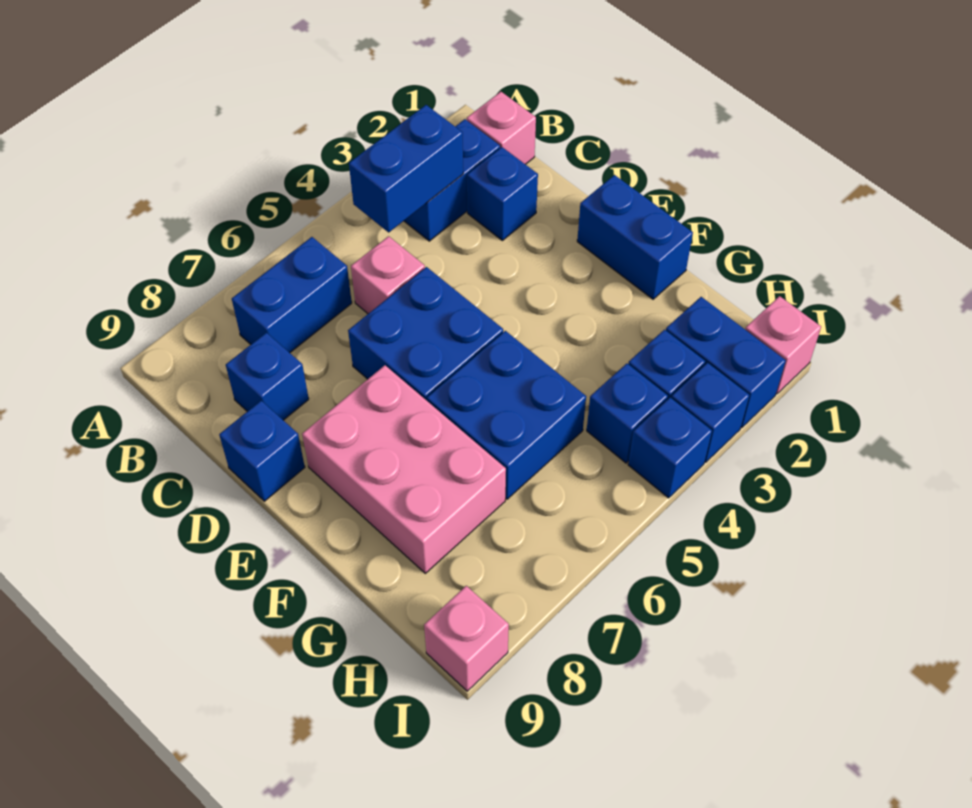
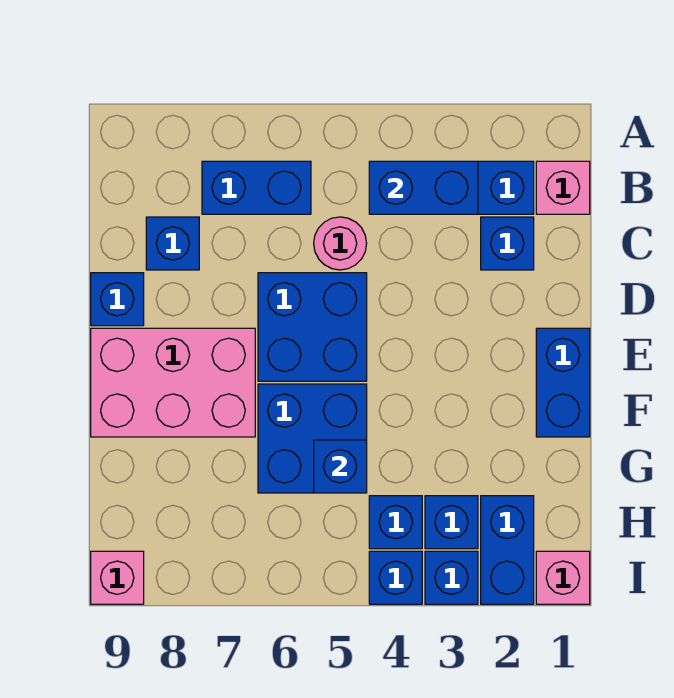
pink brick C5 level 1 -> pink round brick C5 level 1
pink brick E7:G8 level 1 -> pink brick E7:F9 level 1
none -> blue brick G5 level 2

